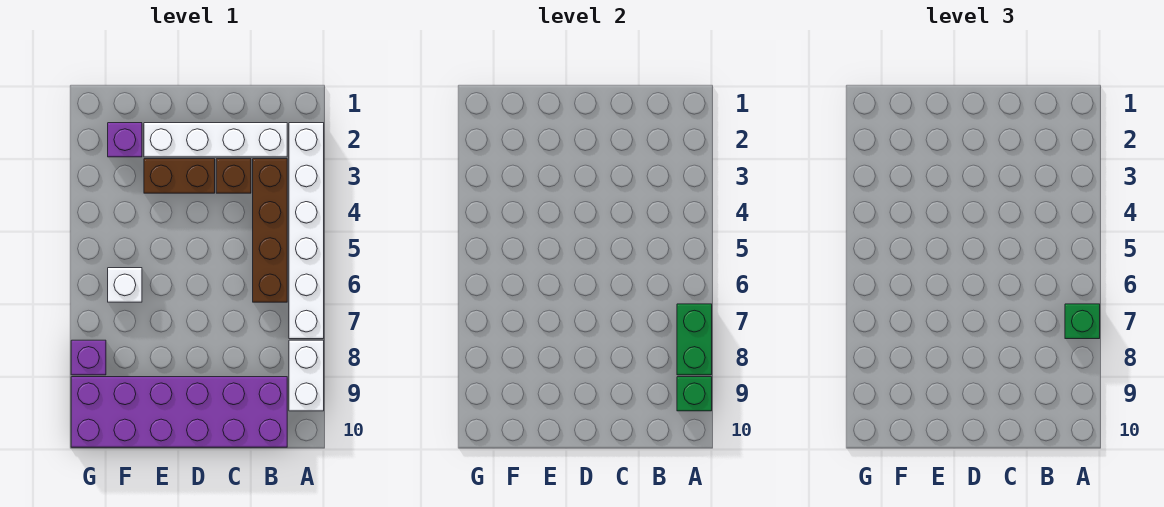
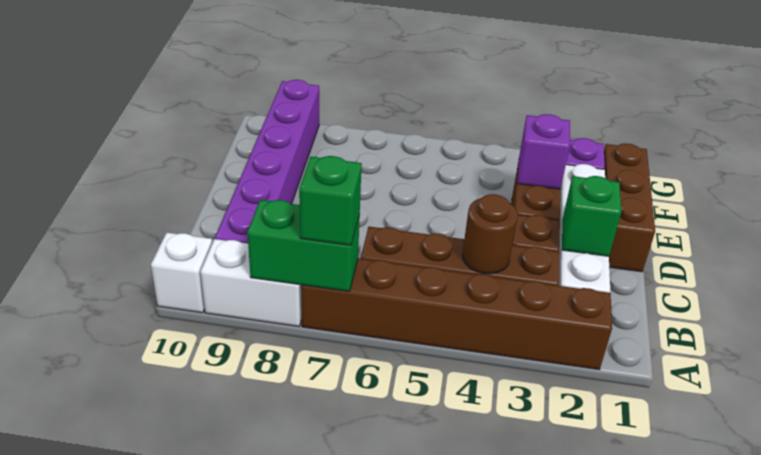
white brick A2:A7 level 1 -> brown brick A2:A7 level 1
green brick A9 level 2 -> green brick C2 level 2
none -> brown round brick B4 level 2
purple brick B9:G10 level 1 -> purple brick B9:G9 level 1
none -> brown brick D1:F1 level 1
white brick F6 level 1 -> white brick A10 level 1
purple brick G8 level 1 -> purple brick E3 level 2

